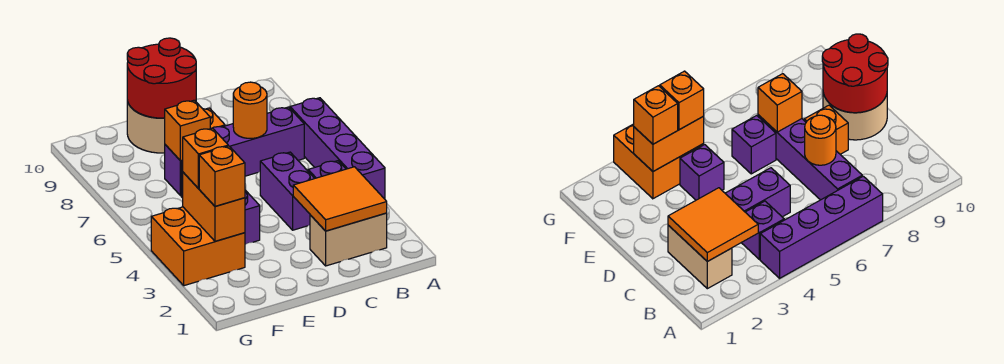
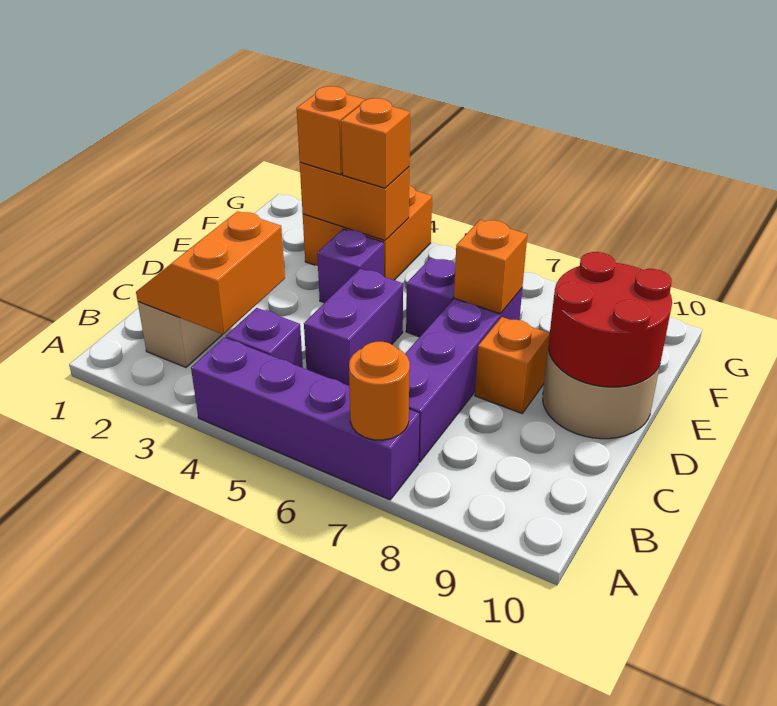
orange tile B2:C3 level 2 -> orange slope B2:C3 level 2 top 3
purple brick C4:C5 level 1 -> purple brick C5:D5 level 1
orange round brick C7 level 2 -> orange round brick A7 level 2

